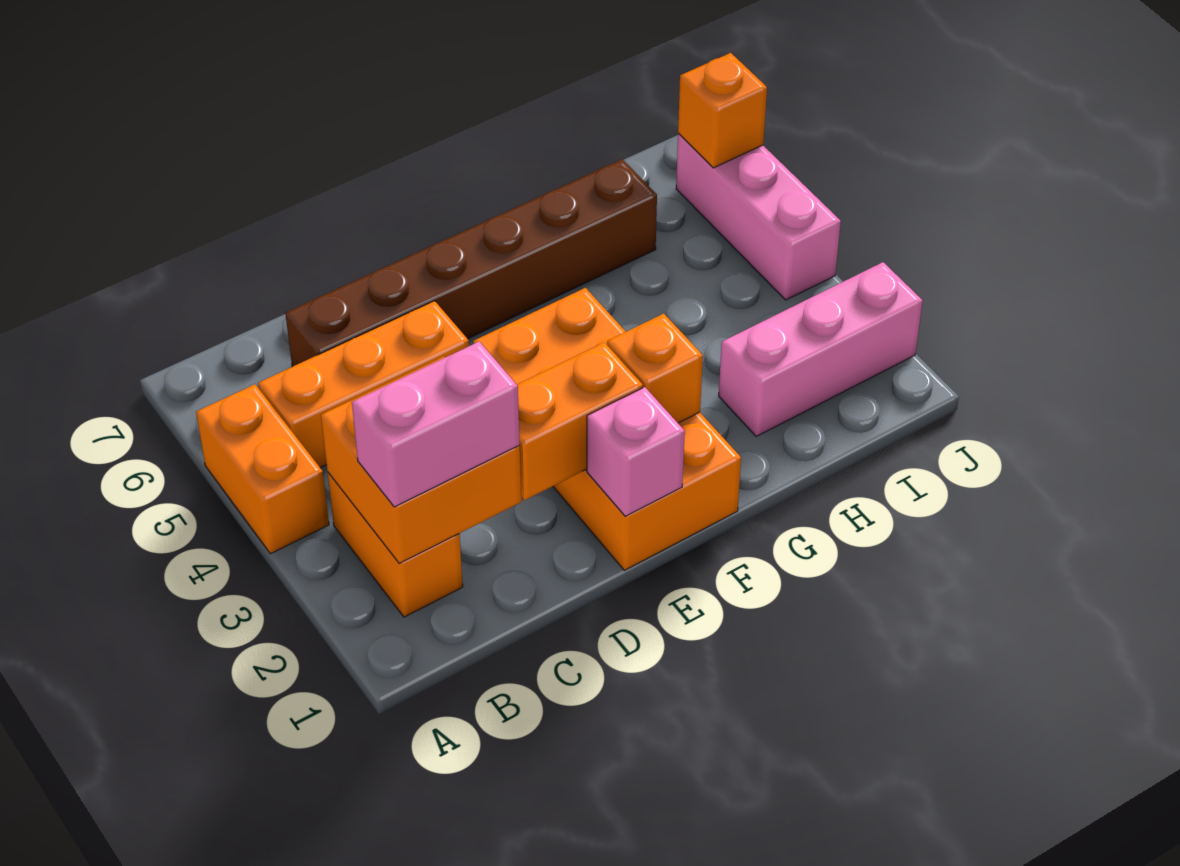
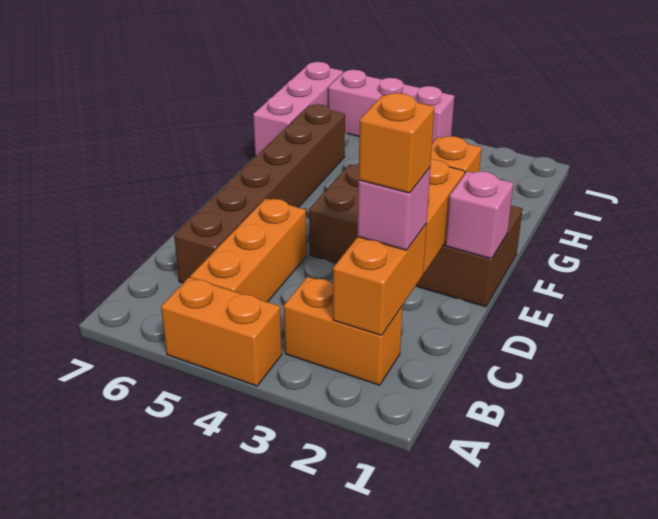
orange brick B2:C3 level 2 -> orange brick B2:C2 level 2
pink brick B2:C2 level 3 -> pink brick C2 level 3
orange brick E1:F4 level 1 -> brown brick E1:F4 level 1
pink brick H2:J2 level 1 -> pink brick H7:J7 level 1
orange brick J6 level 2 -> orange brick C2 level 4

